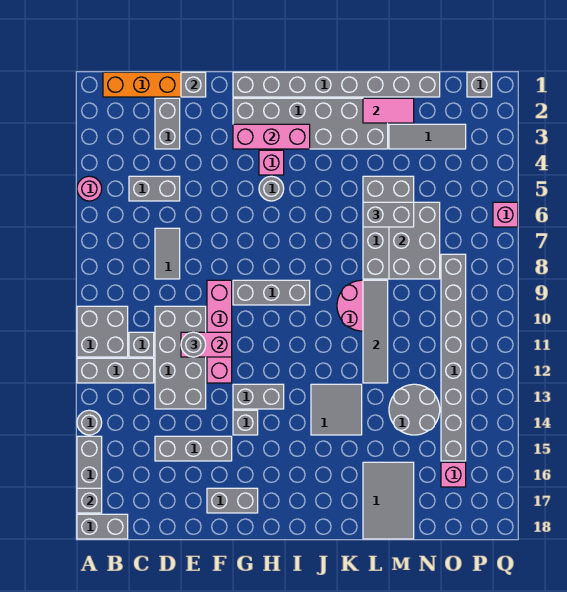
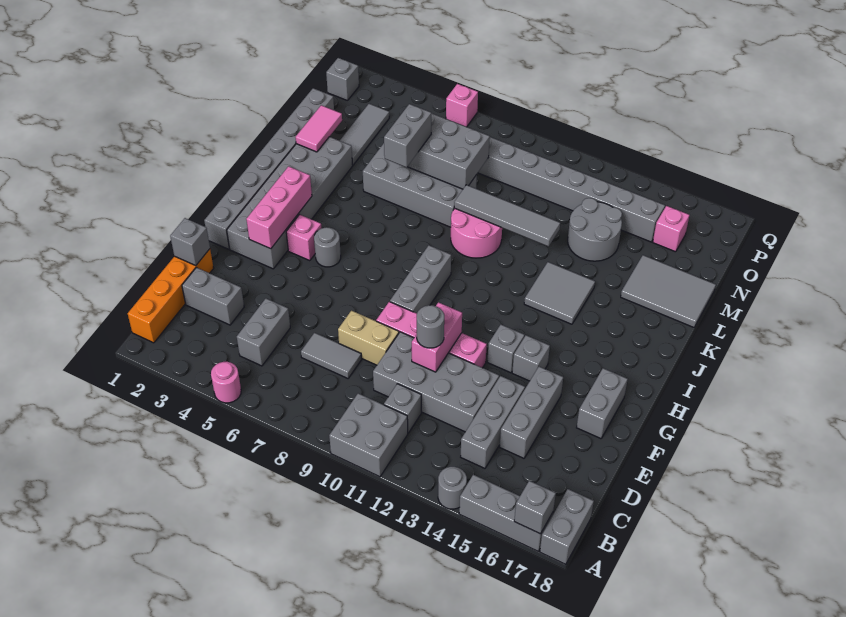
grey brick A12:C12 level 1 -> grey brick C14:E14 level 1
none -> tan brick E8:E9 level 1
grey brick G13:H13 level 1 -> grey brick G13 level 1

